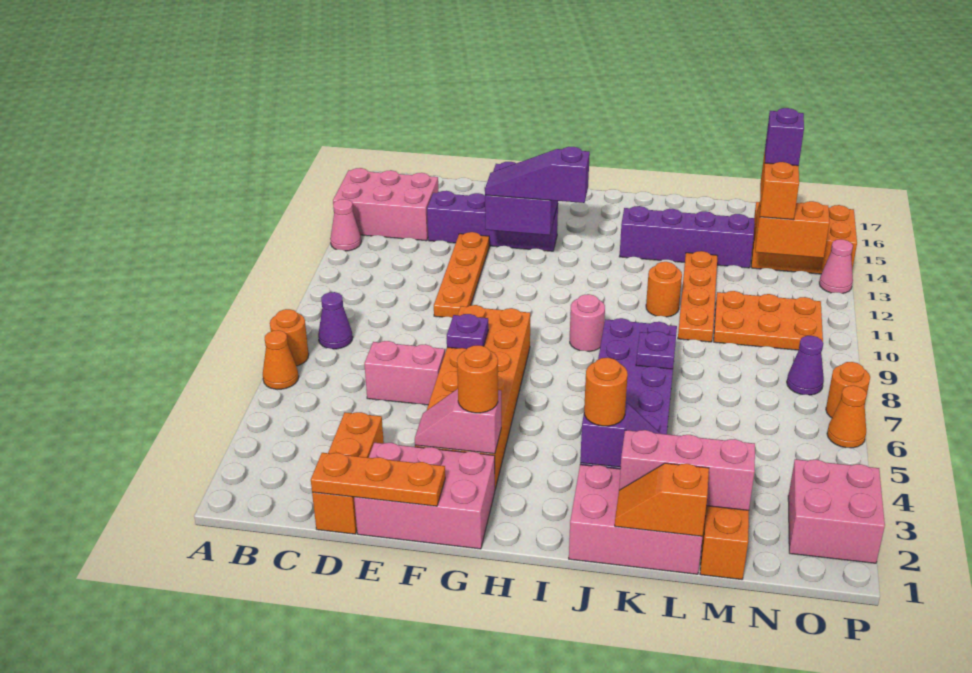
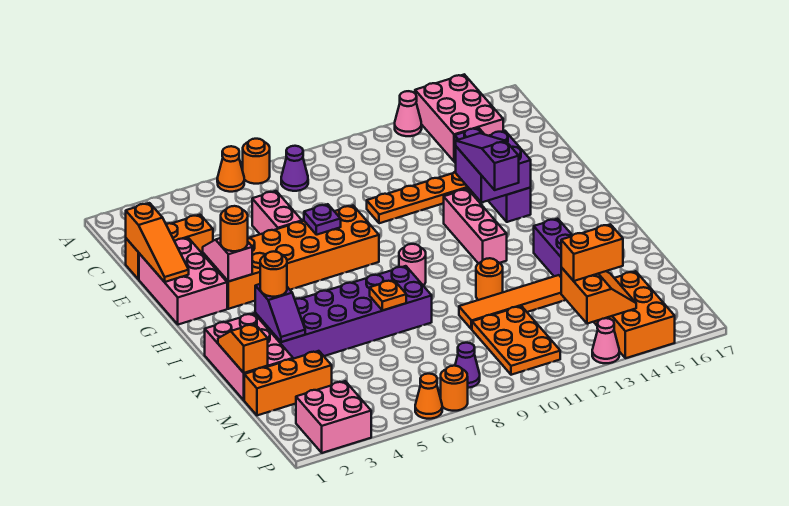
orange plate D1:F1 level 2 -> orange slope D1:F1 level 2 top D
pink brick K2:M2 level 2 -> pink brick G12:I12 level 1
purple plate K7 level 2 -> orange plate K7 level 2
orange plate L10:L13 level 1 -> orange tile L10:L13 level 1
purple brick N14 level 4 -> none

